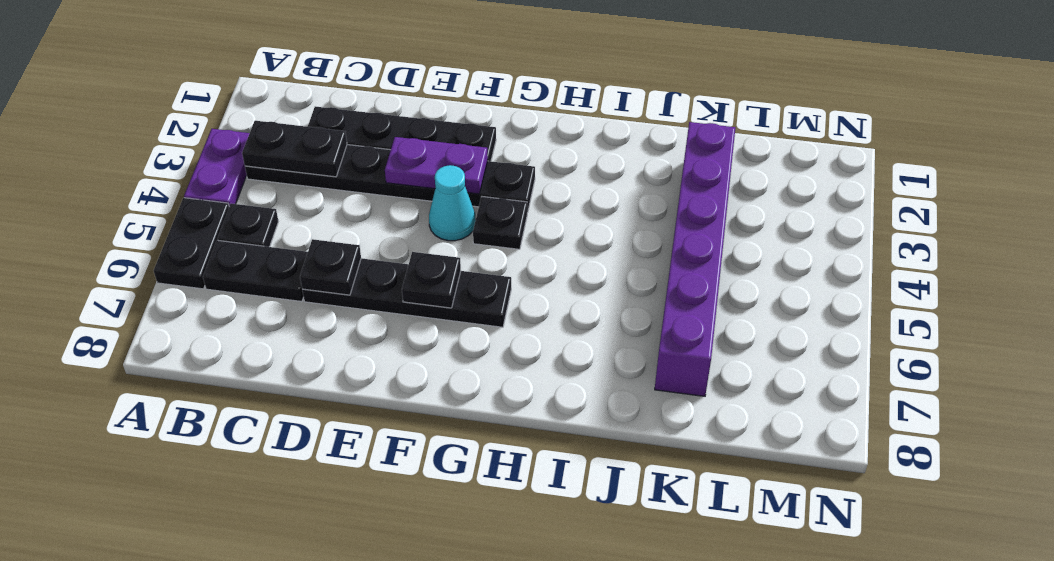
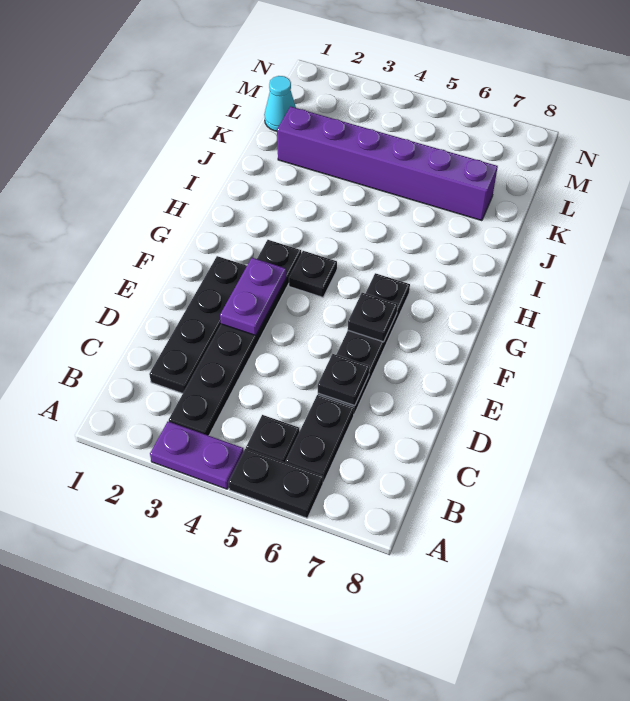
black plate B3:C3 level 2 -> none
cyan cone F4 level 1 -> cyan cone L1 level 1

